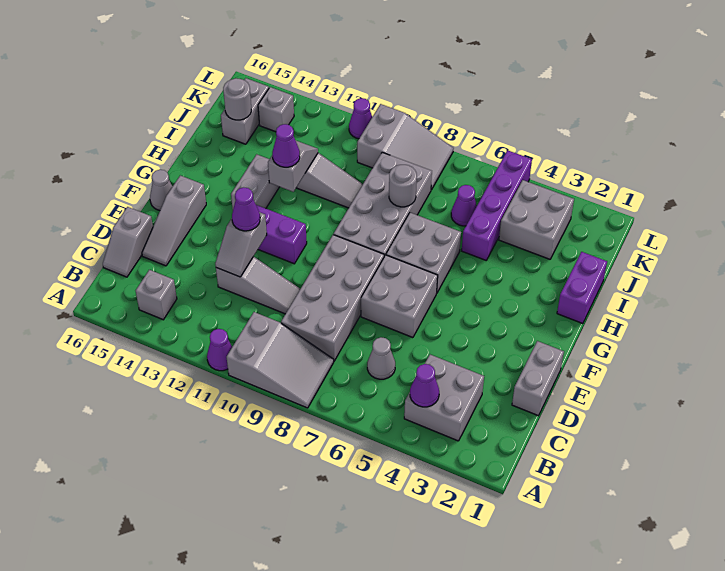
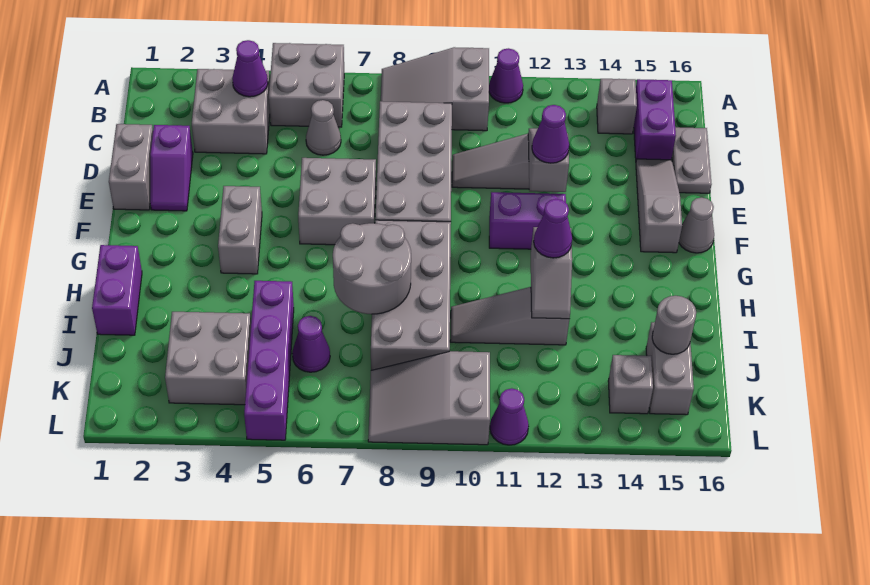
none -> purple brick B15:C15 level 1
grey slope C16:D16 level 1 top D -> grey plate C16:D16 level 1
none -> purple slope D2:E2 level 1 top D
grey brick G6:H7 level 1 -> grey brick A5:B6 level 1
grey brick G13:H13 level 1 -> grey brick F4:G4 level 1
grey round brick I8 level 2 -> grey round brick H7:I8 level 2

